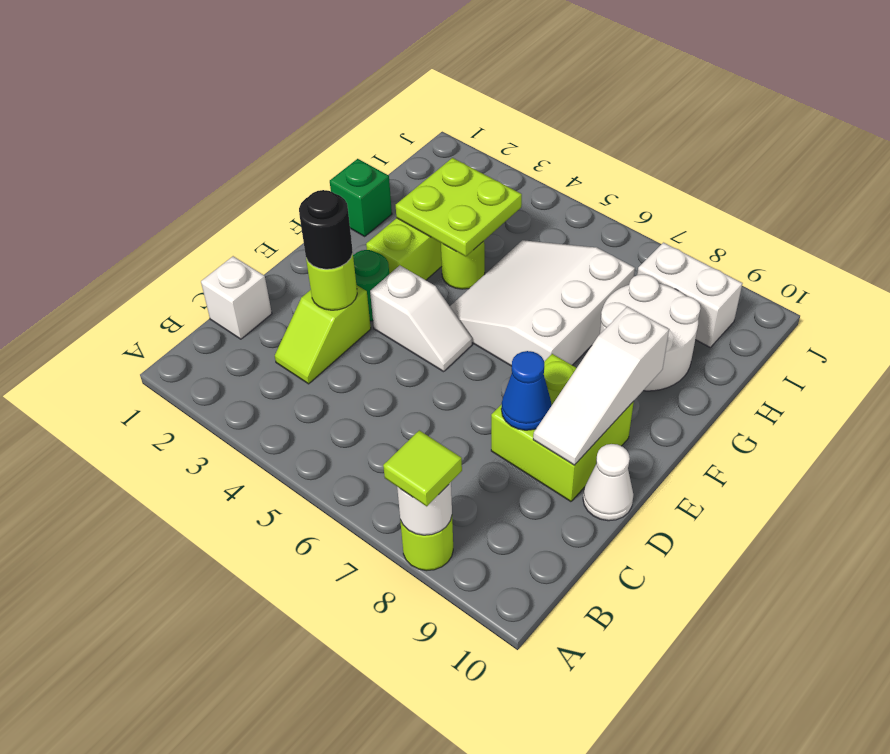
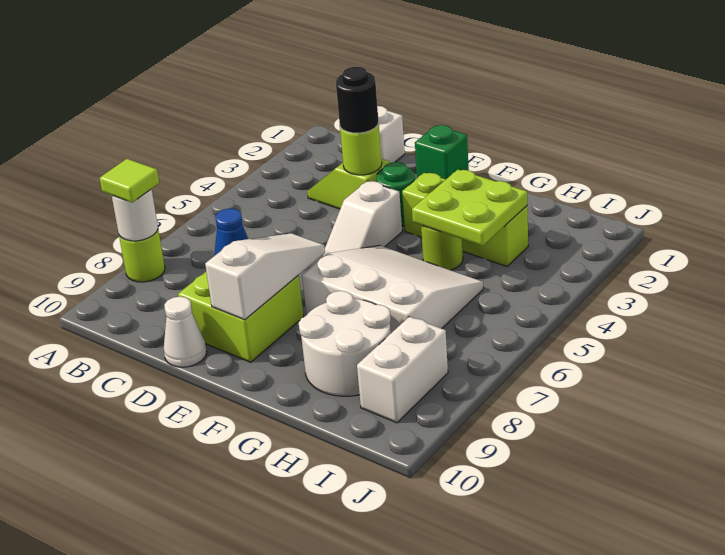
white slope D9:F9 level 2 top F -> white slope E7:E9 level 2 top 9
green brick G1 level 1 -> green brick E1 level 1

